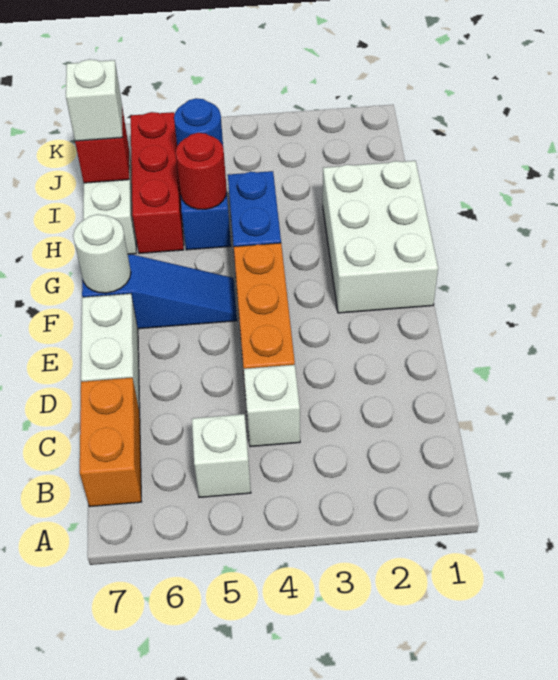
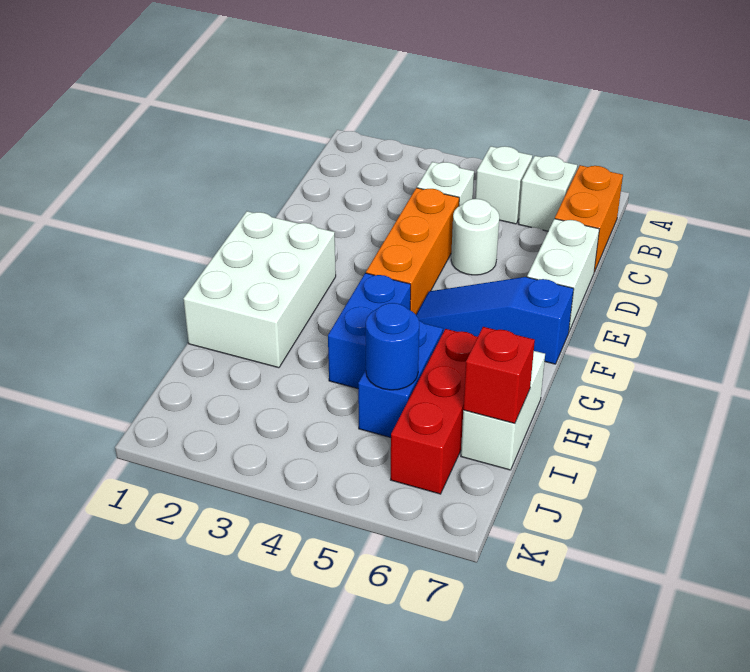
white round brick F7 level 2 -> white round brick D5 level 1
red round brick H5 level 2 -> none
white brick I7 level 3 -> white brick B6 level 1

